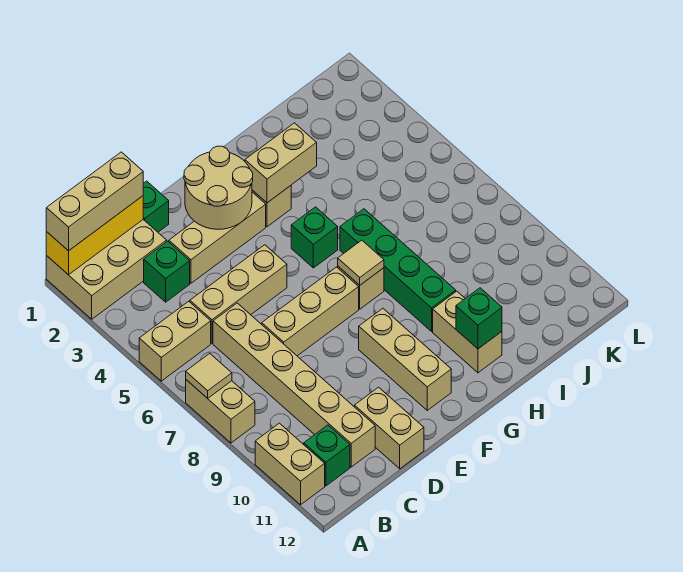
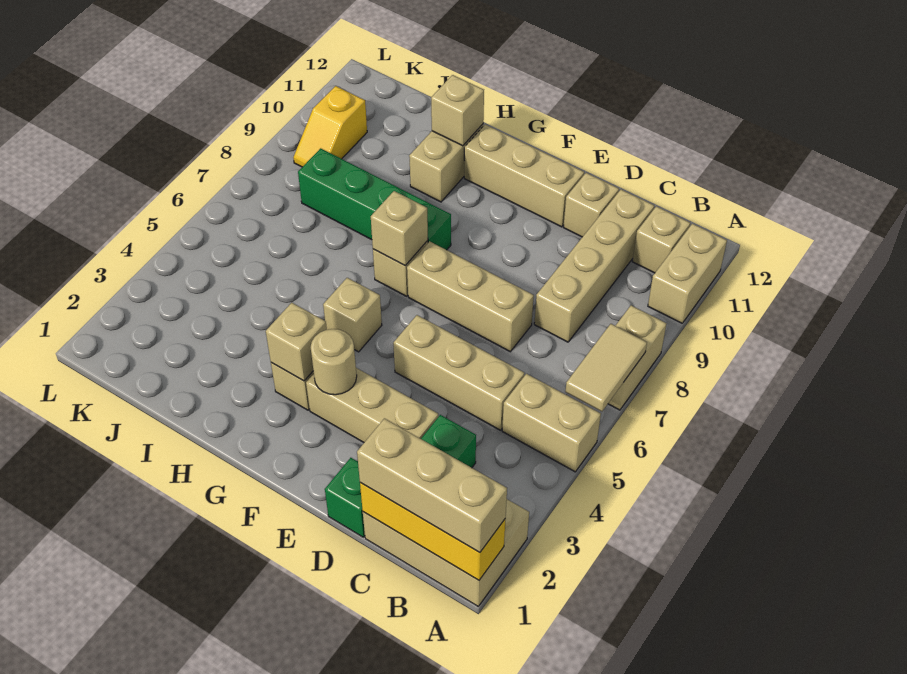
tan tile A7 level 2 -> tan tile A6:A7 level 2
green brick B11 level 1 -> tan brick B11 level 1
tan brick C6:C11 level 1 -> tan brick C8:C11 level 1
tan brick D11:D12 level 1 -> tan brick D11 level 1
tan round brick E2:F3 level 2 -> tan round brick F3 level 2
tan brick F9:F11 level 1 -> tan brick E11:G11 level 1
tan brick G3:H3 level 2 -> tan brick G3 level 2
green brick G5 level 1 -> tan brick G5 level 1
tan tile G7 level 2 -> tan brick G7 level 2
green brick H6:H9 level 1 -> green brick G8:J8 level 1
green brick H11 level 2 -> tan brick H11 level 2
none -> yellow slope K9:K10 level 1 top 10

